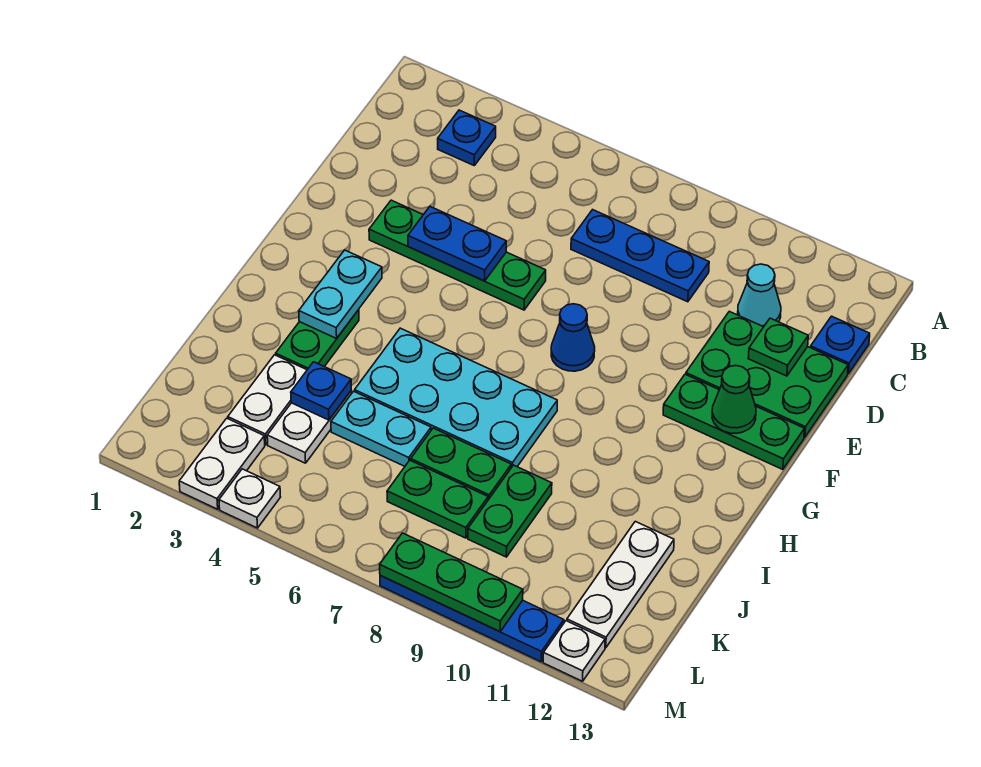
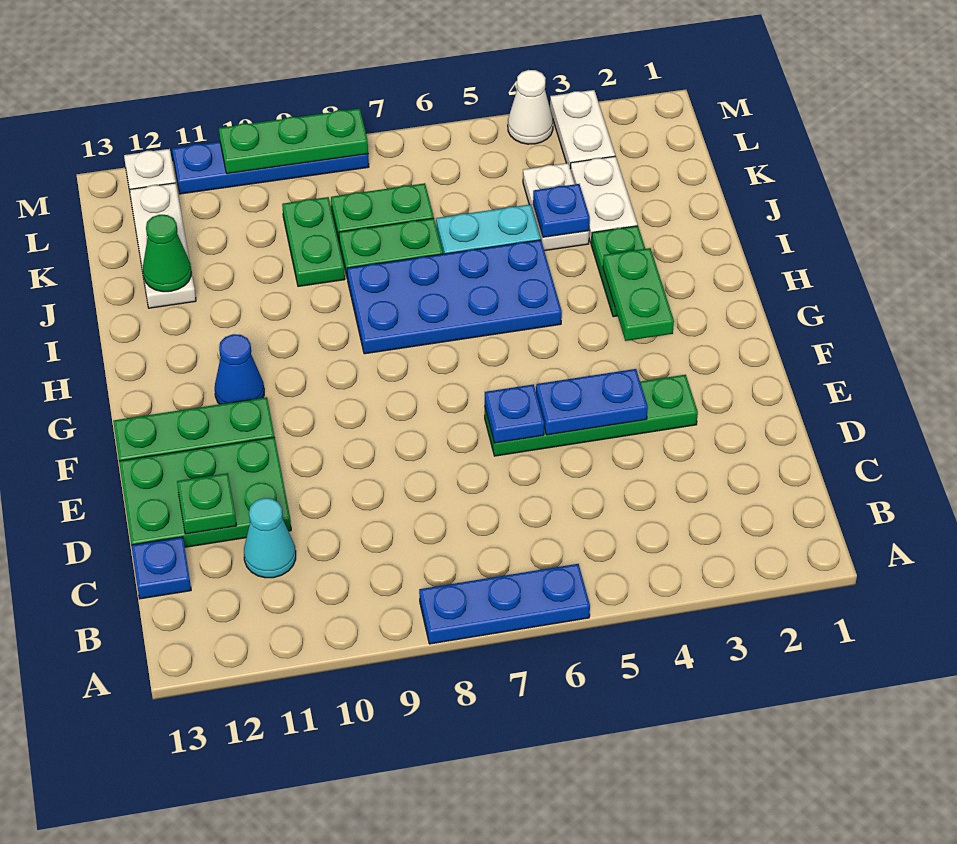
blue plate B3 level 1 -> blue plate E6 level 2
blue plate C7:C9 level 1 -> blue plate A6:A8 level 1
blue cone F8 level 1 -> blue cone G11 level 1
green cone F12 level 2 -> green cone J12 level 2
cyan plate G3:H3 level 2 -> green plate G3:H3 level 2
cyan plate H5:I8 level 1 -> blue plate H5:I8 level 1
white plate M4 level 1 -> white cone M4 level 1

